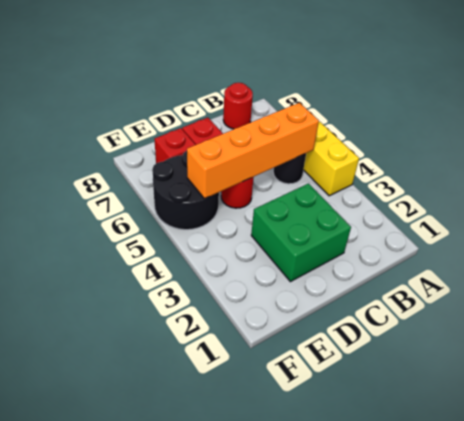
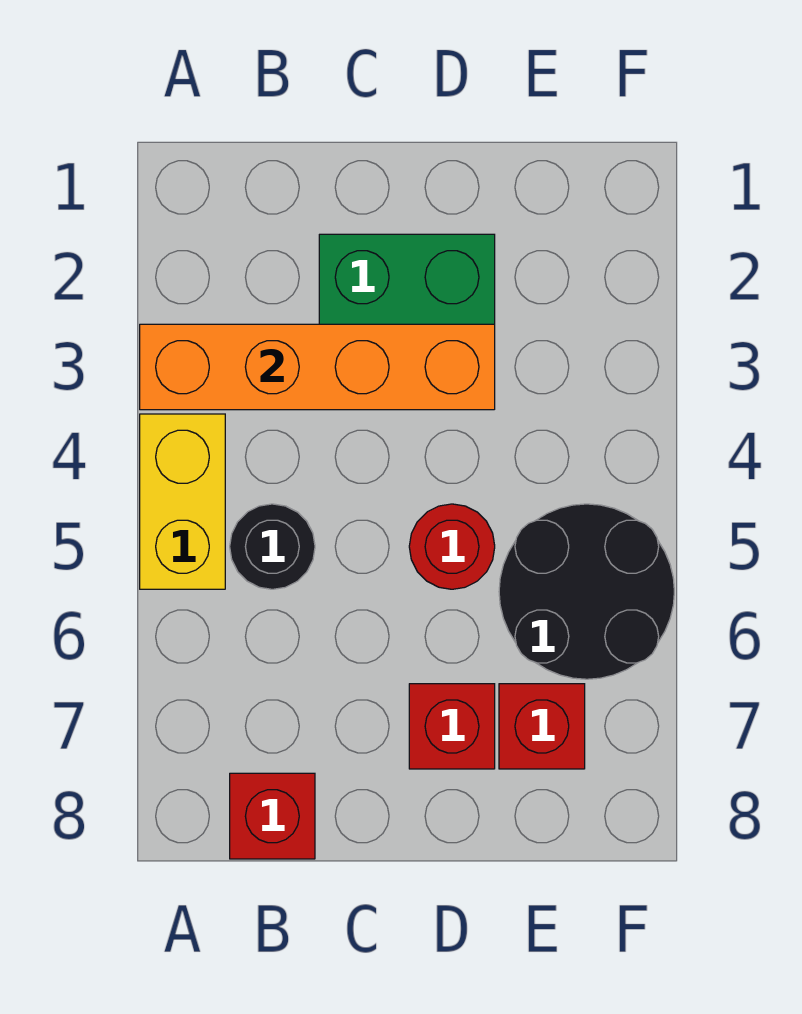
orange brick B5:E5 level 2 -> orange brick A3:D3 level 2
red round brick B8 level 1 -> red brick B8 level 1

